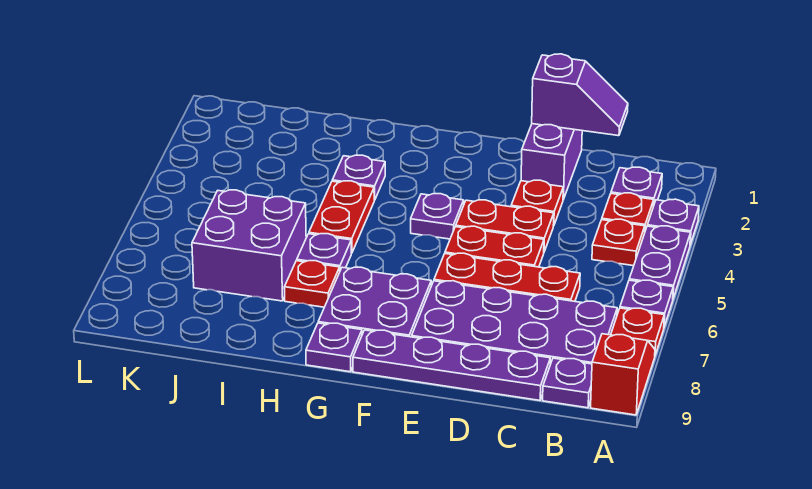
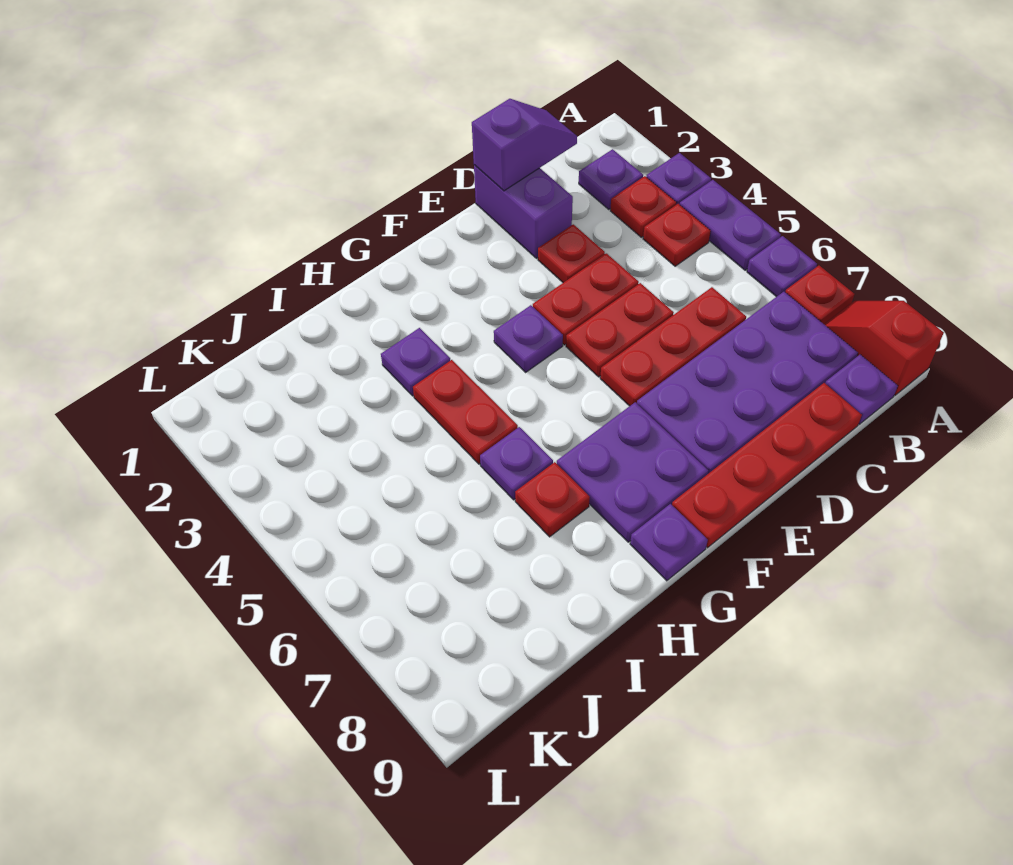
purple plate C9:F9 level 1 -> red plate C9:F9 level 1
purple brick I6:J7 level 1 -> none

